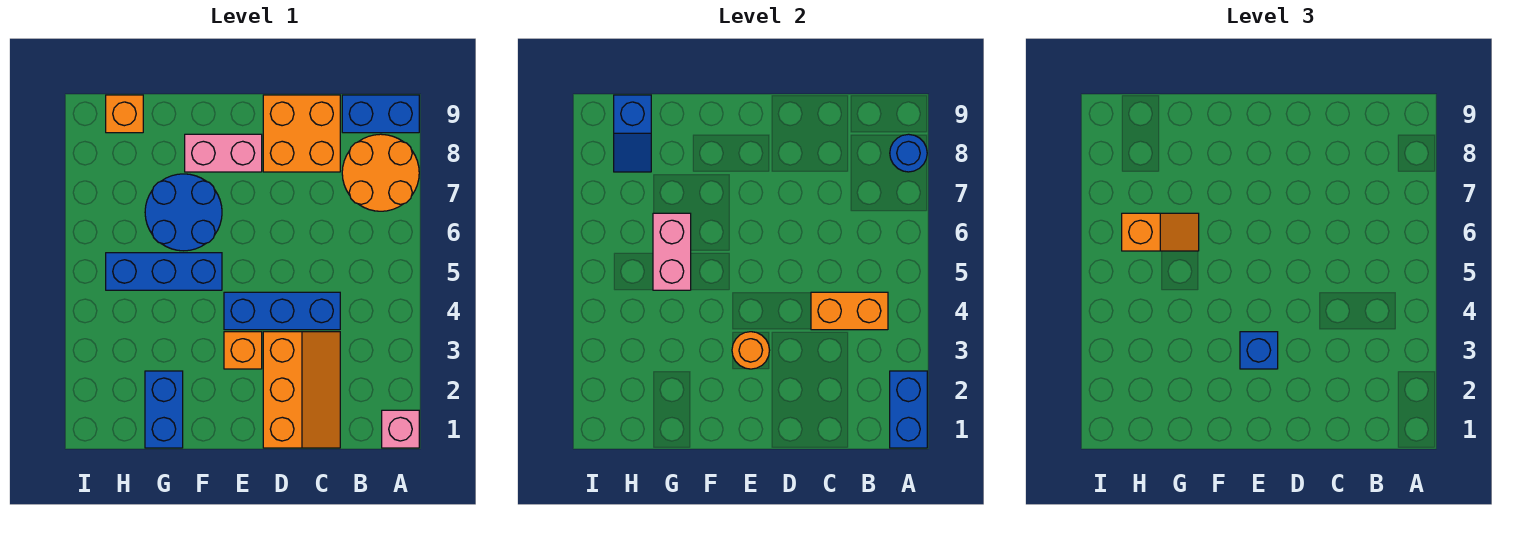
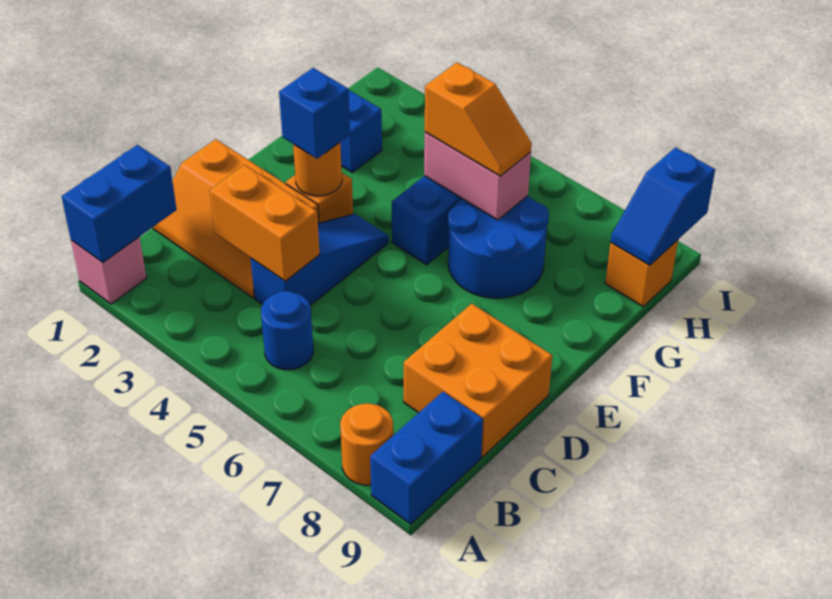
blue brick A1:A2 level 2 -> blue brick A1:B1 level 2
orange round brick A7:B8 level 1 -> orange round brick A8 level 1
blue round brick A8 level 2 -> blue round brick B5 level 1
orange brick B4:C4 level 2 -> orange brick C3:C4 level 2
blue brick C4:E4 level 1 -> blue slope C4:E4 level 1 top C
pink brick E8:F8 level 1 -> none
orange slope G6:H6 level 3 top H -> orange slope G5:G6 level 3 top 5
blue slope H8:H9 level 2 top 9 -> blue slope H9:I9 level 2 top I

